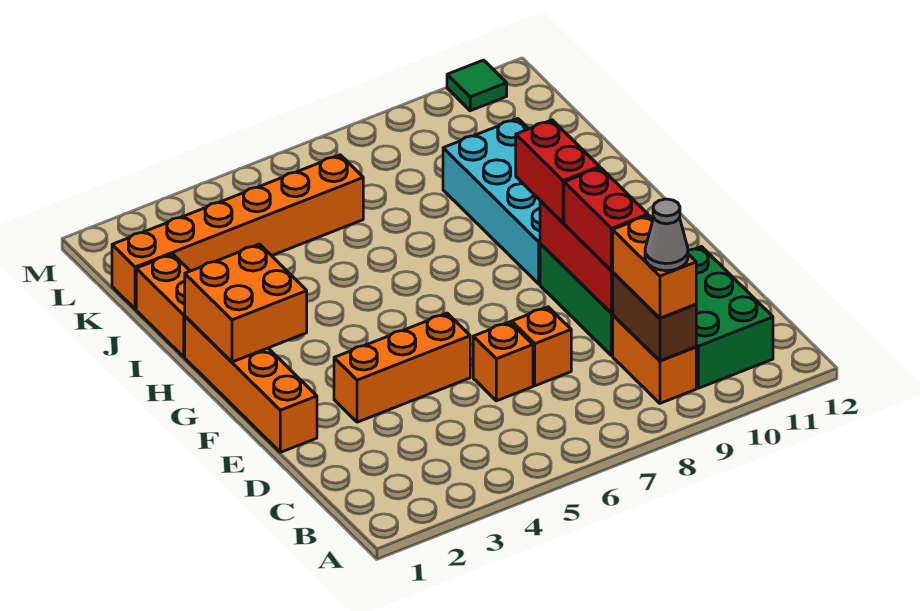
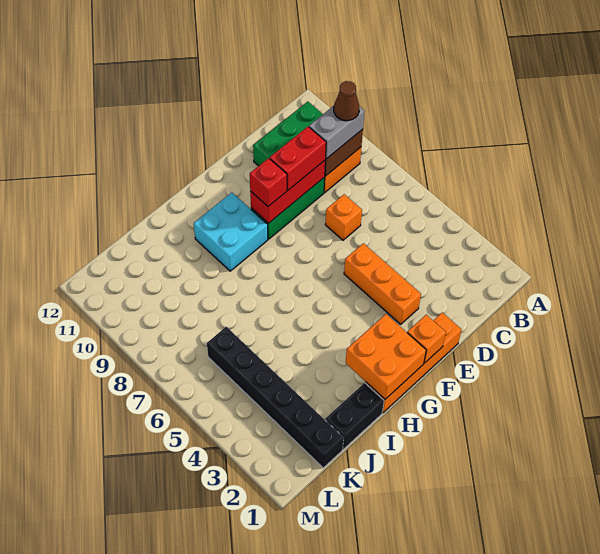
orange brick B9:C9 level 3 -> grey brick B9:C9 level 3
grey cone B9 level 4 -> brown cone B9 level 4
orange brick D6 level 1 -> orange brick F1 level 2
red brick F9:G9 level 3 -> red brick F9 level 3
cyan brick G9:J10 level 1 -> cyan brick G9:H10 level 1
orange brick I1:J1 level 1 -> black brick I1:J1 level 1
orange brick K1:K6 level 1 -> black brick K1:K6 level 1
green tile M11 level 1 -> none

